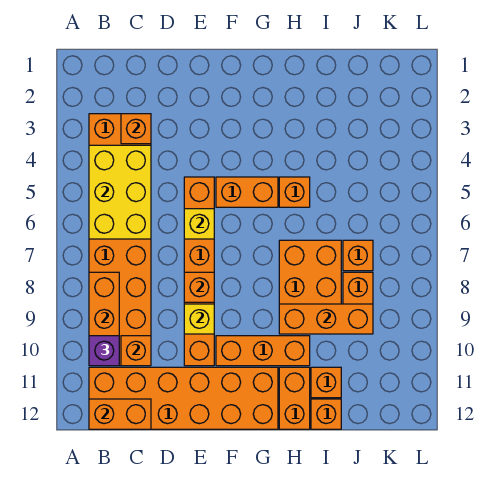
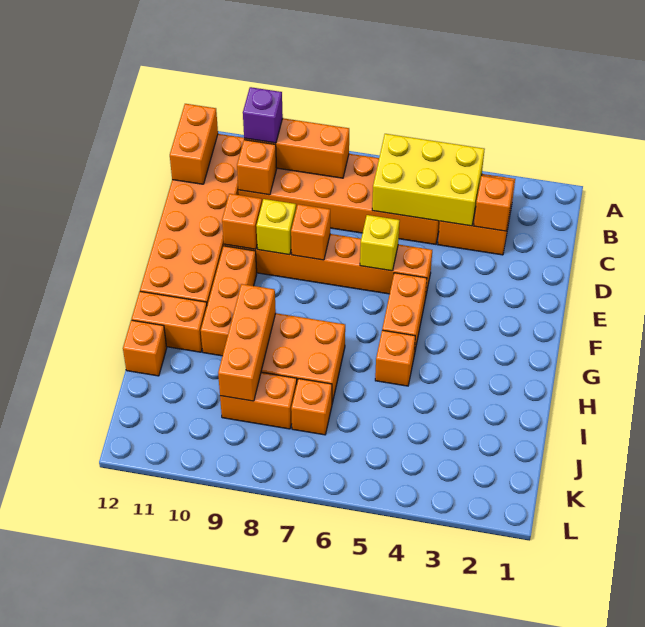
orange brick I11 level 1 -> orange brick E10 level 2

